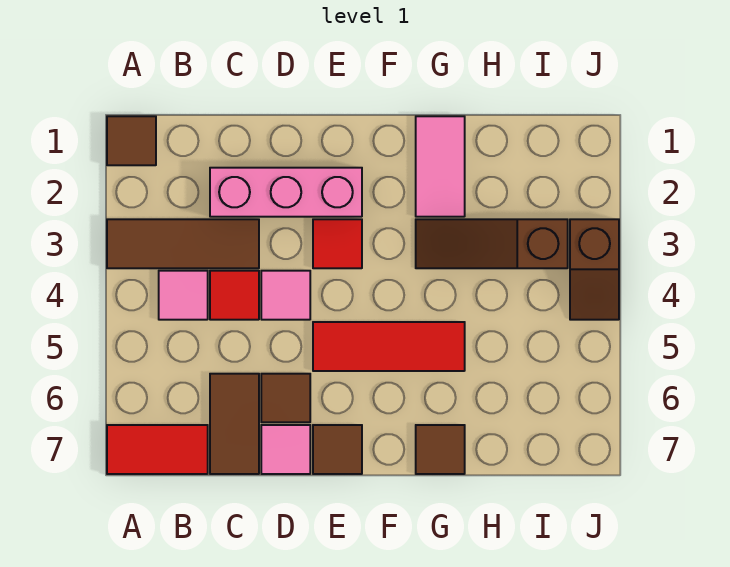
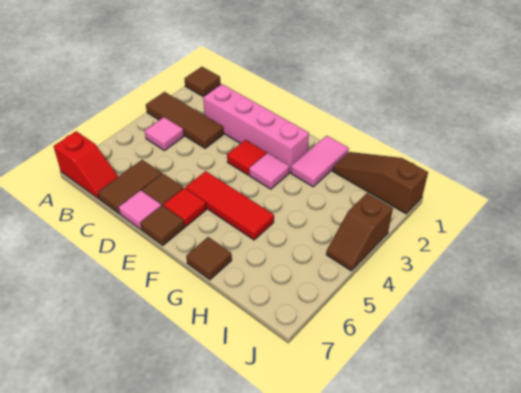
red tile A7:B7 level 1 -> red slope A7:B7 level 1 top A
pink brick C2:E2 level 1 -> pink brick C2:F2 level 1
red tile C4 level 1 -> red tile E6 level 1
pink tile D4 level 1 -> pink tile F3 level 1
brown slope G3:I3 level 1 top I -> brown slope H1:J1 level 1 top J

